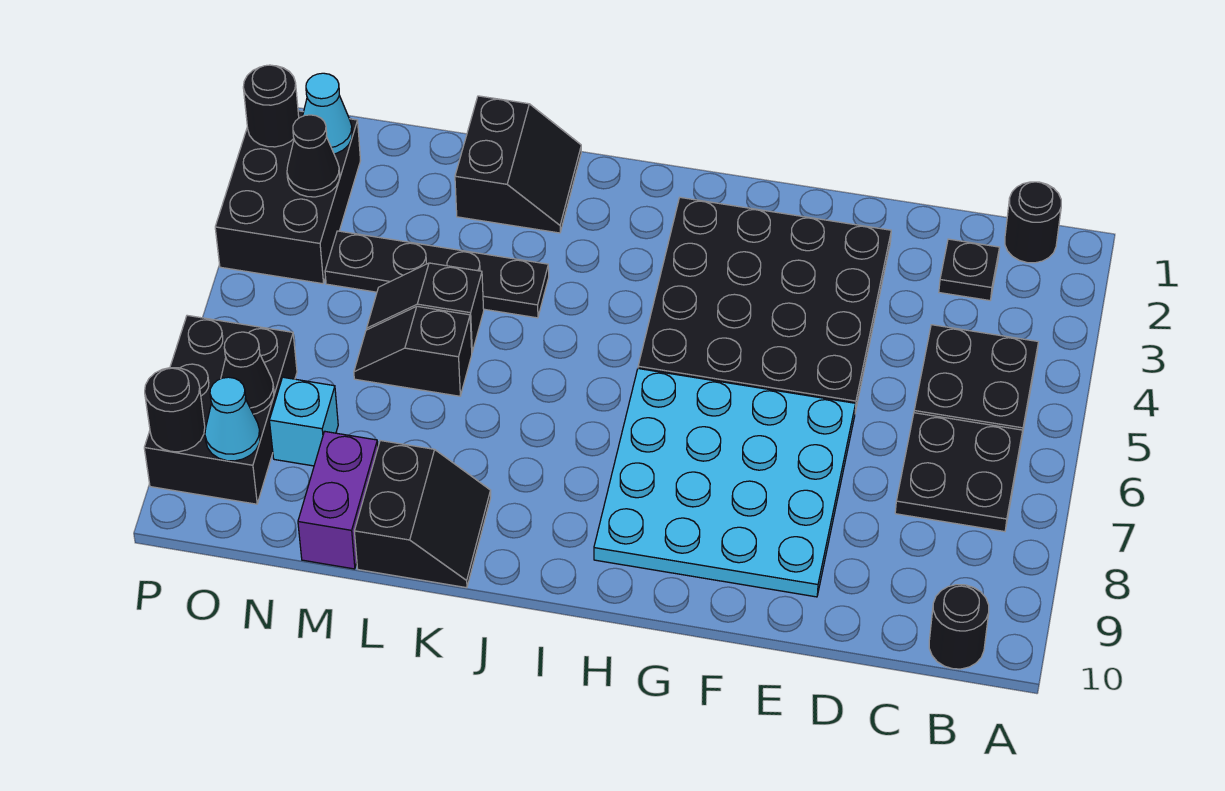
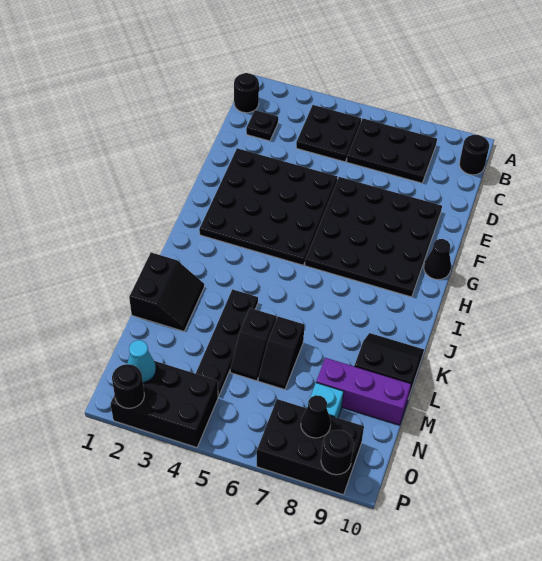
black plate B6:C7 level 1 -> black plate B6:C8 level 1
cyan plate E6:H9 level 1 -> black plate E6:H9 level 1
black slope K1:L2 level 1 top L -> black slope K1:L2 level 1 top 1
purple brick M9:M10 level 1 -> purple brick M8:M10 level 1
black cone O3 level 2 -> black cone G10 level 1
cyan cone O9 level 2 -> none

